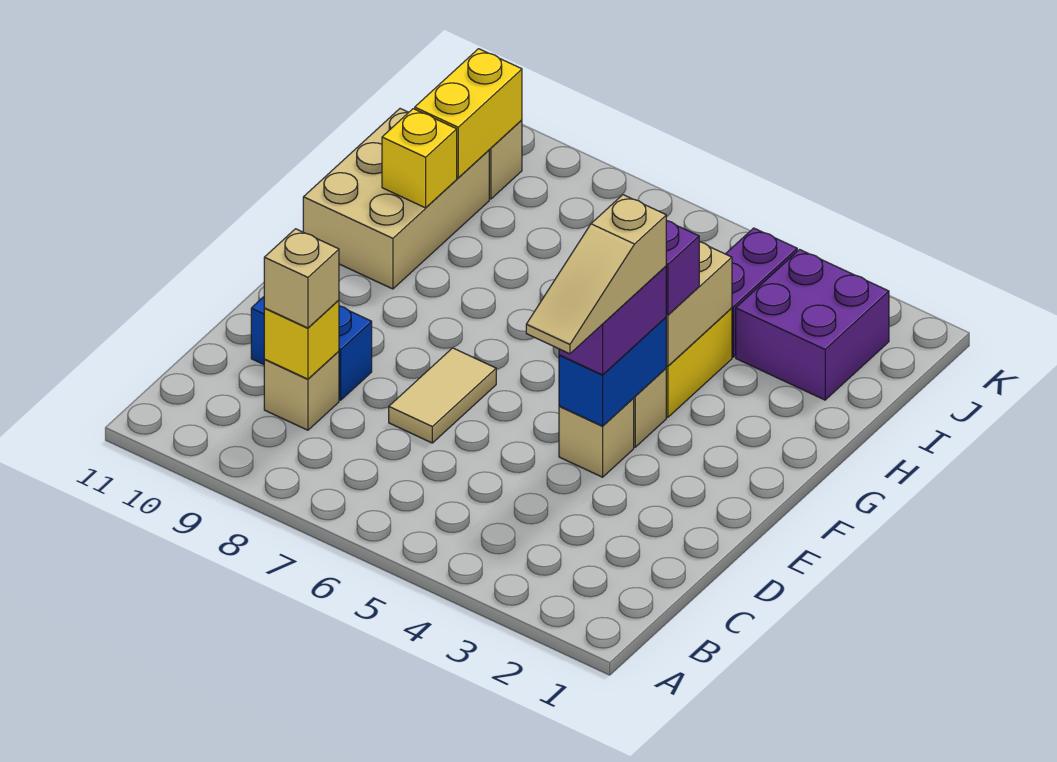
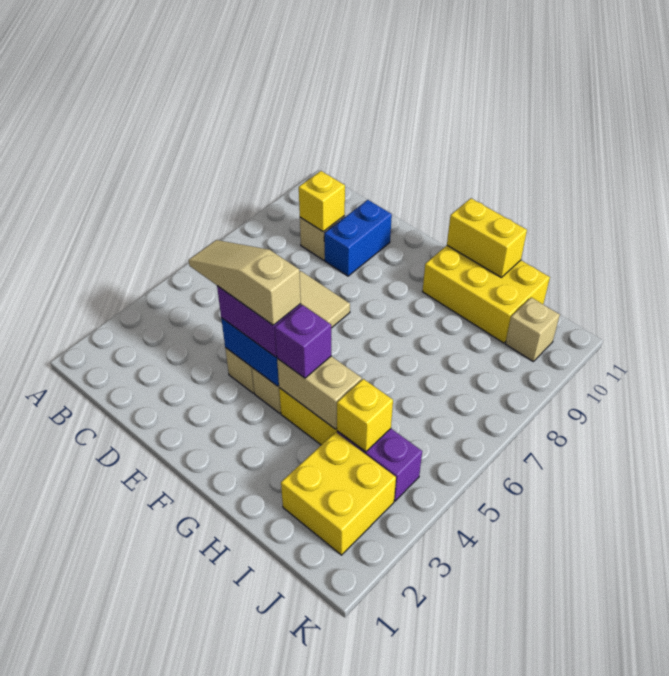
tan brick C9 level 3 -> none
tan brick G10:I11 level 1 -> yellow brick G10:I11 level 1
yellow brick H10 level 2 -> yellow brick I4 level 2
purple brick I2:J3 level 1 -> yellow brick I2:J3 level 1
yellow brick I10:J10 level 2 -> yellow brick G11:H11 level 2

